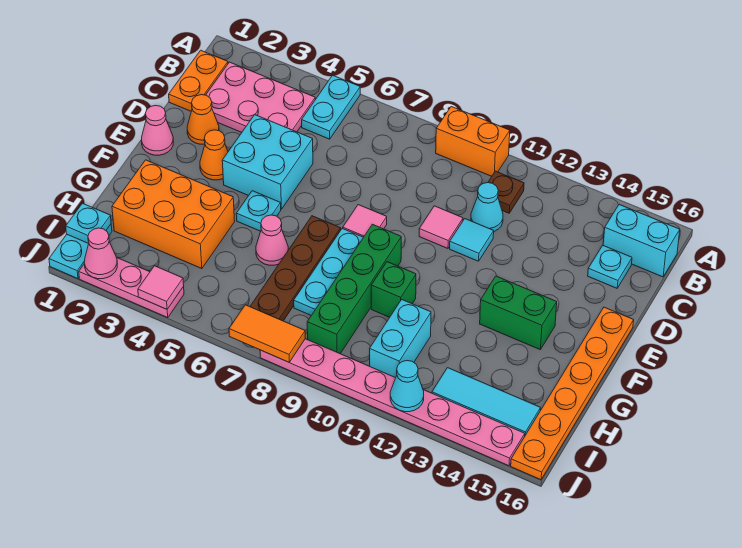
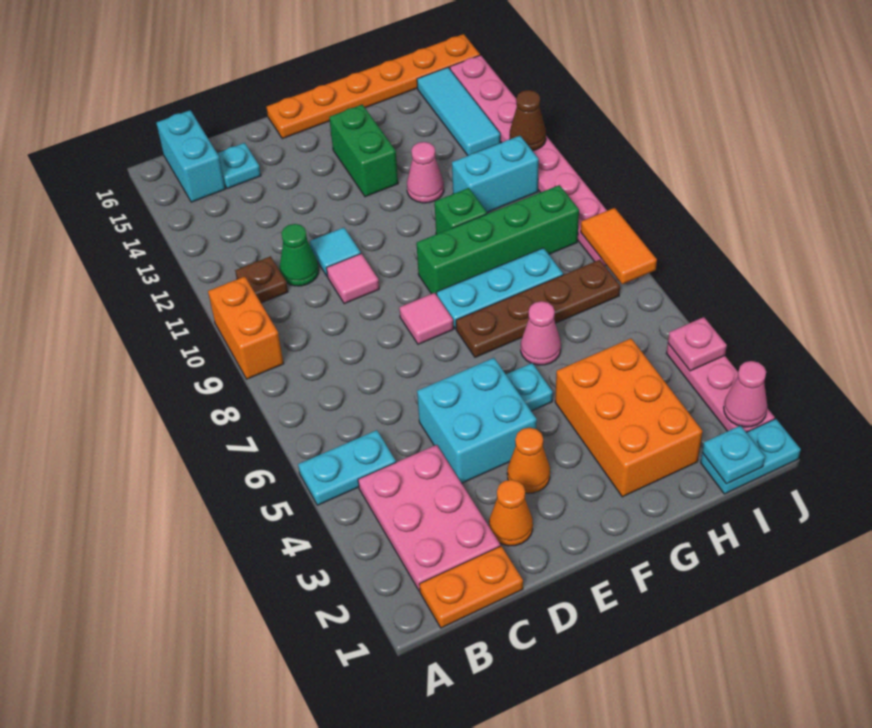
cyan cone C11 level 1 -> green cone C11 level 1
pink cone E1 level 1 -> pink cone G12 level 1
pink tile J4 level 2 -> pink plate J4 level 2
cyan cone J12 level 2 -> brown cone J12 level 2

